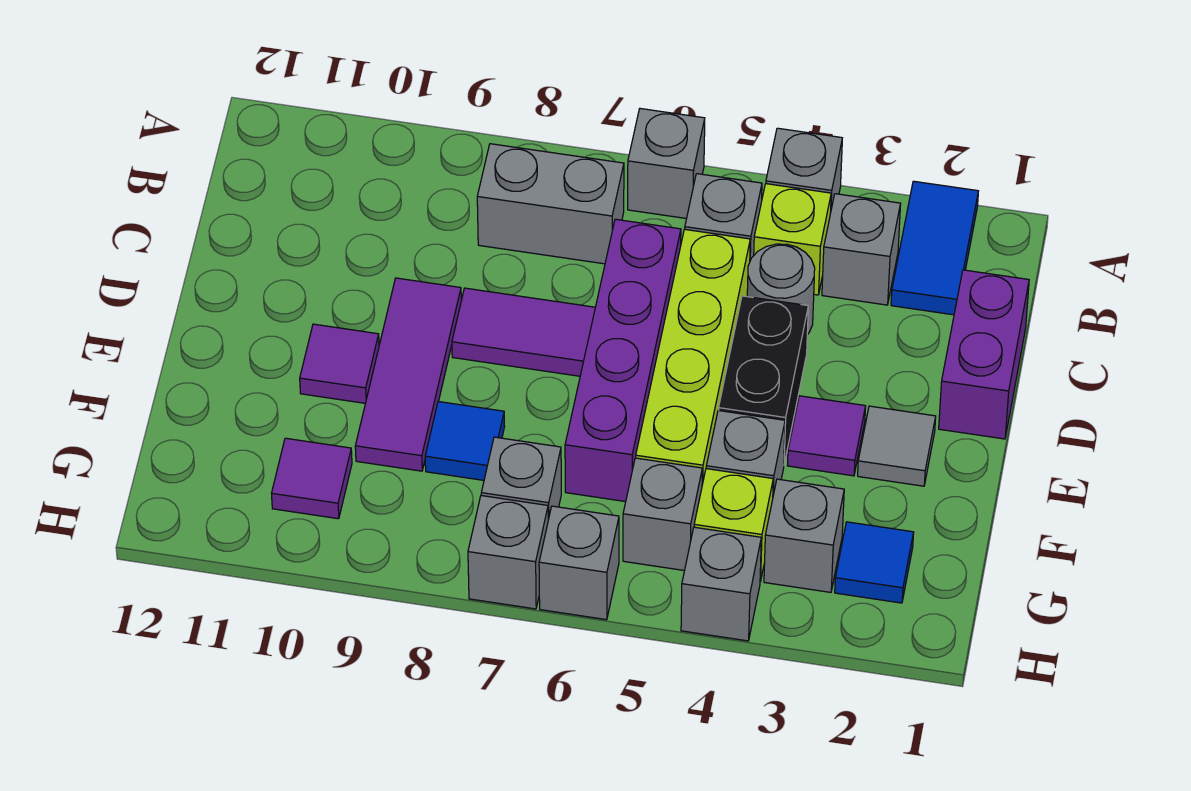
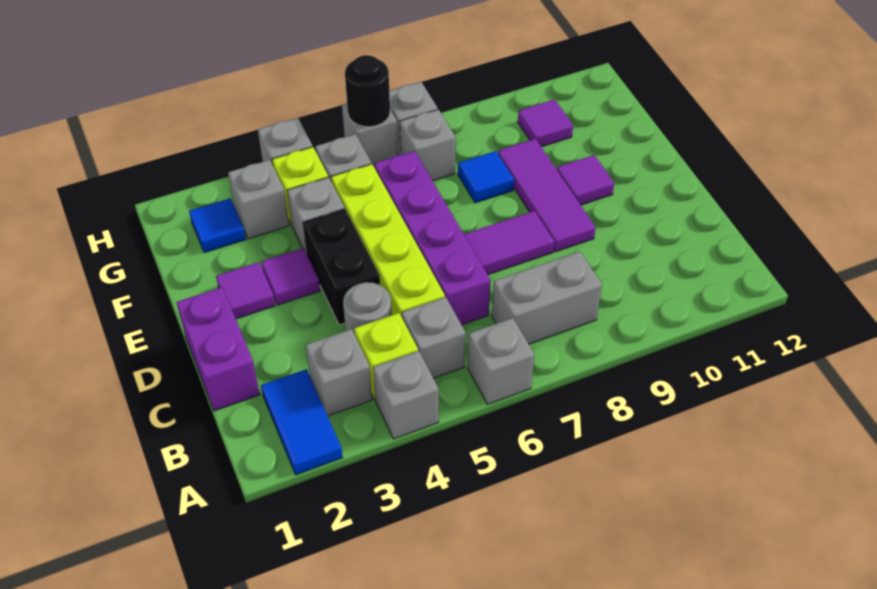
grey tile E2 level 1 -> purple tile E2 level 1
none -> black round brick H6 level 2

